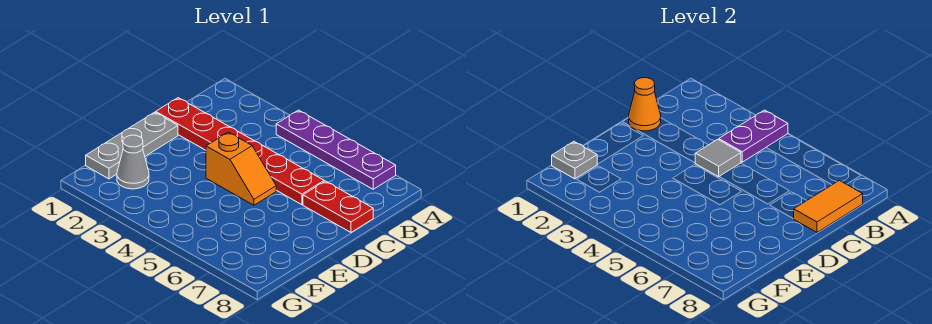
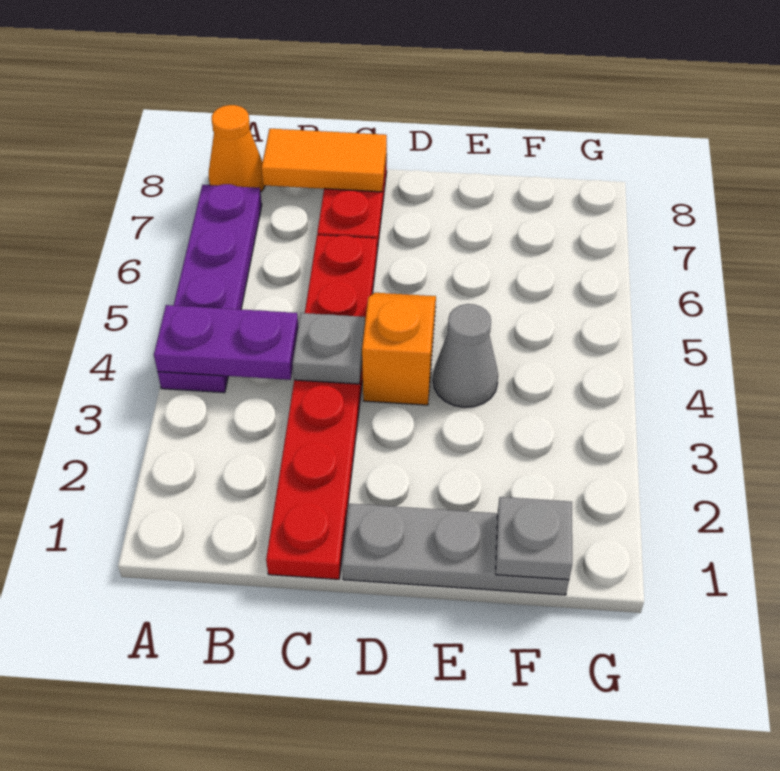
orange cone C1 level 2 -> orange cone A8 level 1
grey tile C4 level 2 -> grey plate C4 level 2
grey cone F2 level 1 -> grey cone E4 level 1

